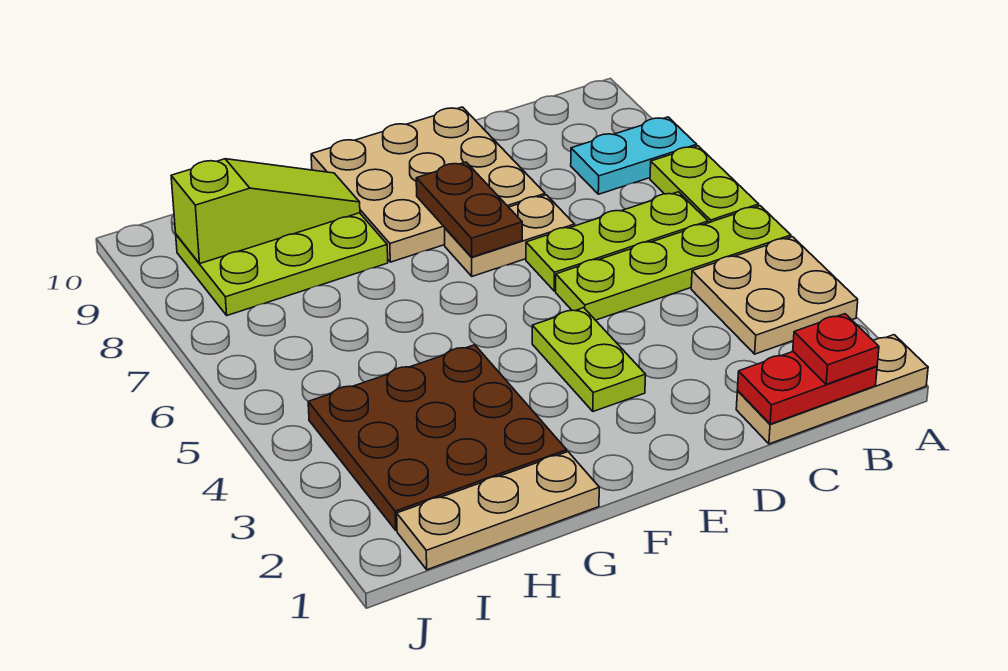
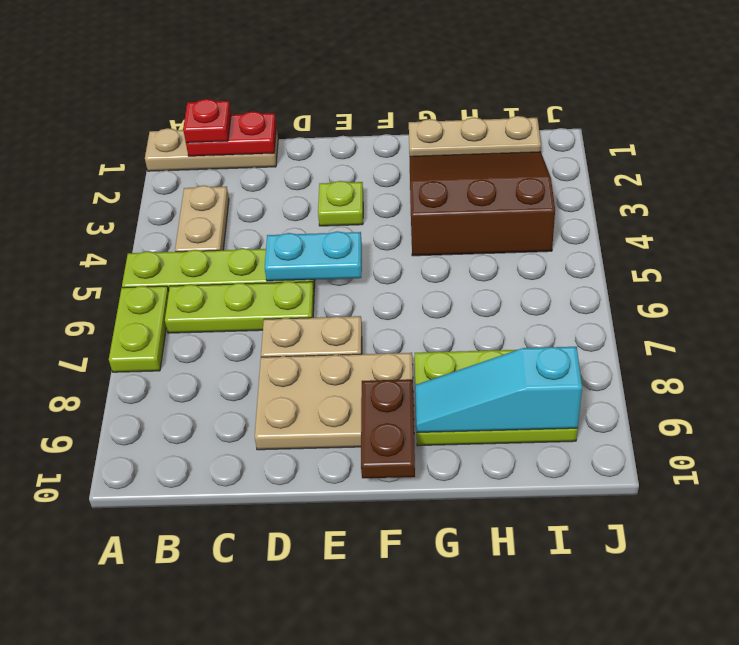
tan plate A3:B4 level 1 -> tan plate B3:B4 level 1
cyan plate A8:B8 level 1 -> cyan plate D5:E5 level 2
tan plate D8:F10 level 1 -> tan plate D8:F9 level 1
lime plate E3:E4 level 1 -> lime plate E3 level 1
brown plate E7:E8 level 2 -> brown plate F9:F10 level 2
brown plate G2:I4 level 1 -> brown slope G2:I4 level 1 top 4
lime slope G9:I9 level 2 top I -> cyan slope G9:I9 level 2 top I

